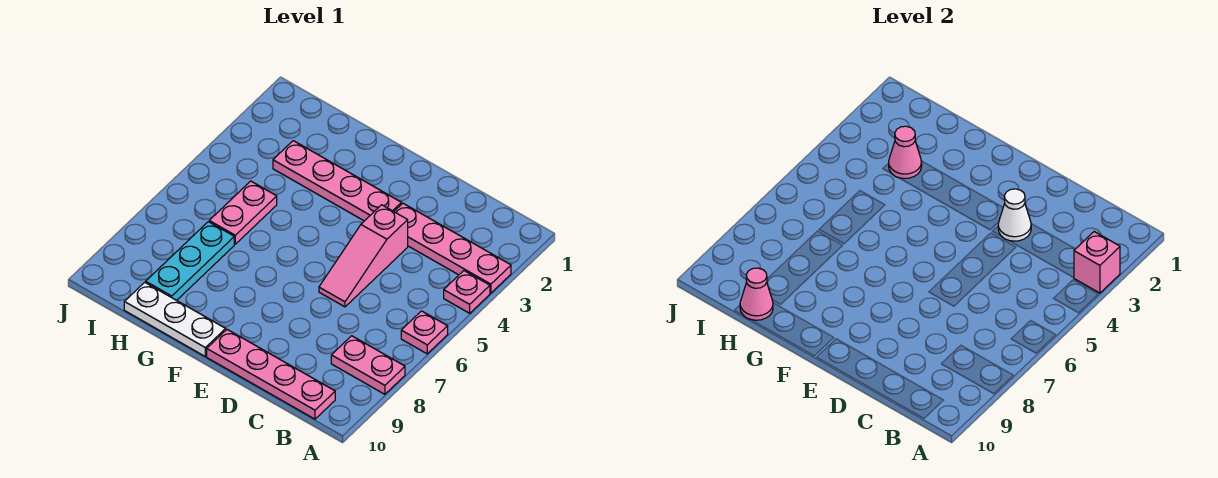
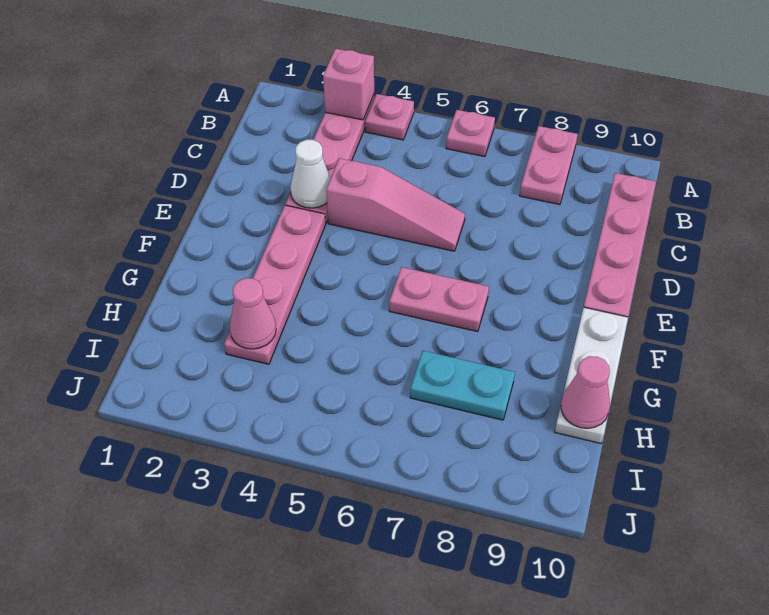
pink plate H5:H6 level 1 -> pink plate F6:F7 level 1
cyan plate H7:H9 level 1 -> cyan plate H7:H8 level 1

